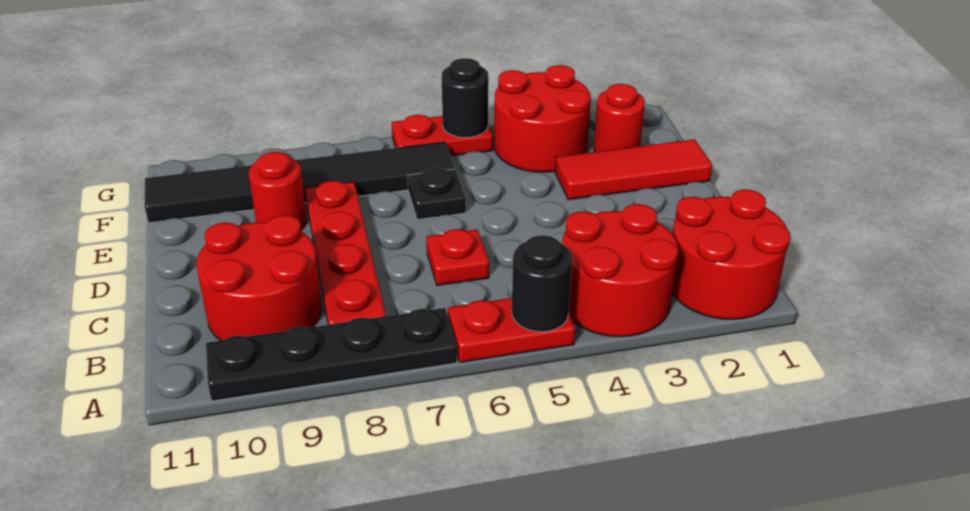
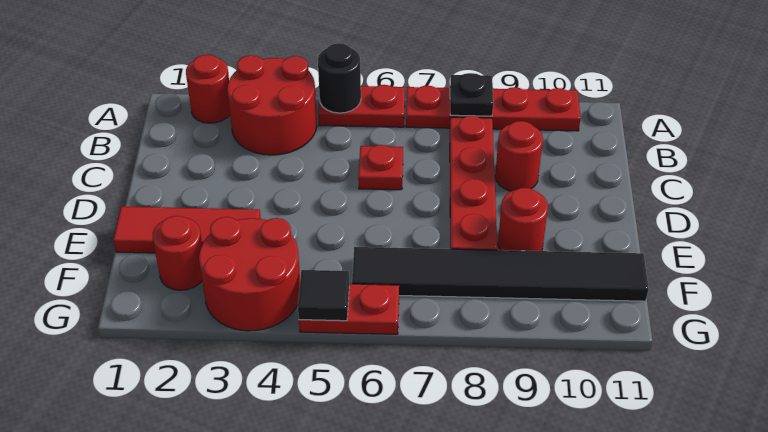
red round brick A1:B2 level 1 -> red round brick A2 level 1
black plate A7:A10 level 1 -> red plate A7:A10 level 1
red round brick B9:C10 level 1 -> red round brick C9 level 1
black plate E6 level 1 -> black plate A8 level 2
black round brick G5 level 2 -> black tile G5 level 2

